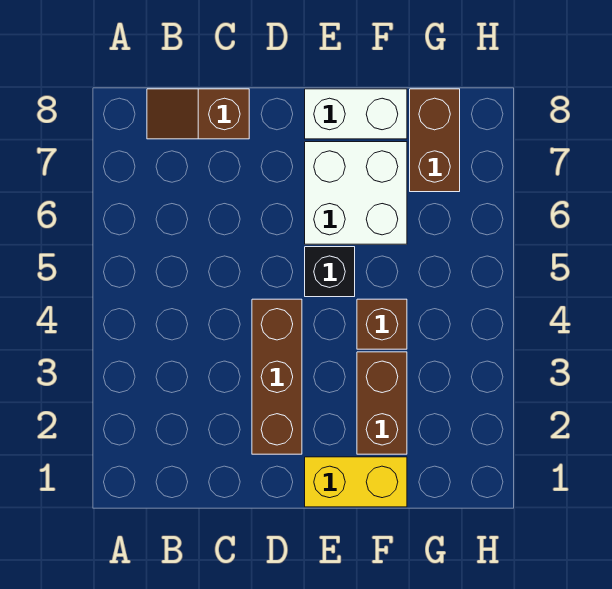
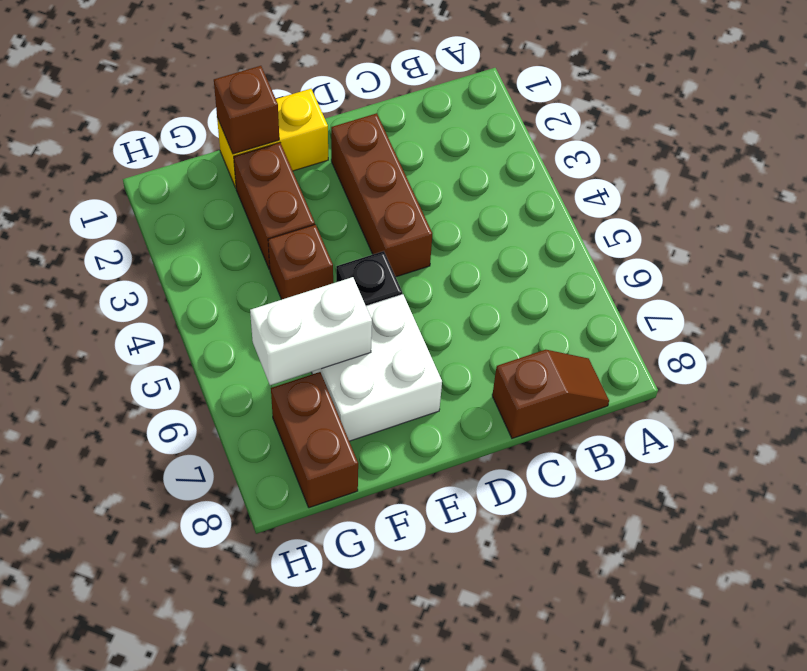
white brick E8:F8 level 1 -> white brick F6:G6 level 2
none -> brown brick F1 level 2

